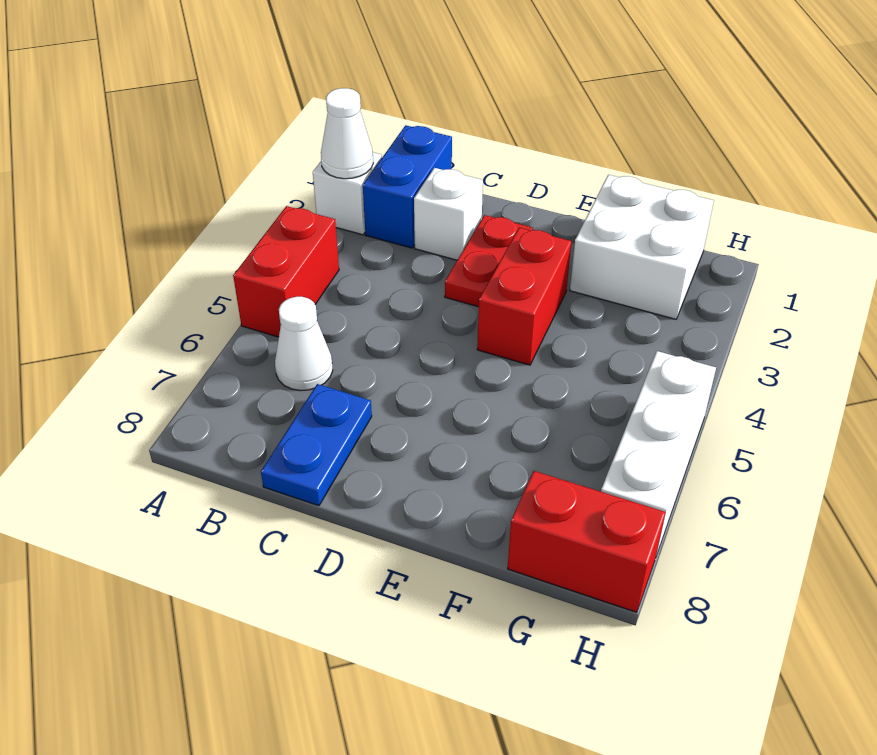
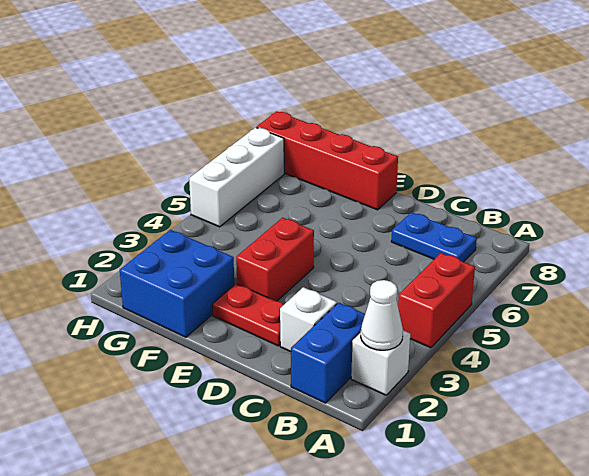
white cone B6 level 1 -> none
blue plate C7:C8 level 1 -> blue plate B7:C7 level 1
red plate D2:D3 level 1 -> red plate D2:E2 level 1
white brick F1:G2 level 1 -> blue brick F1:G2 level 1
red brick G8:H8 level 1 -> red brick E8:H8 level 1

